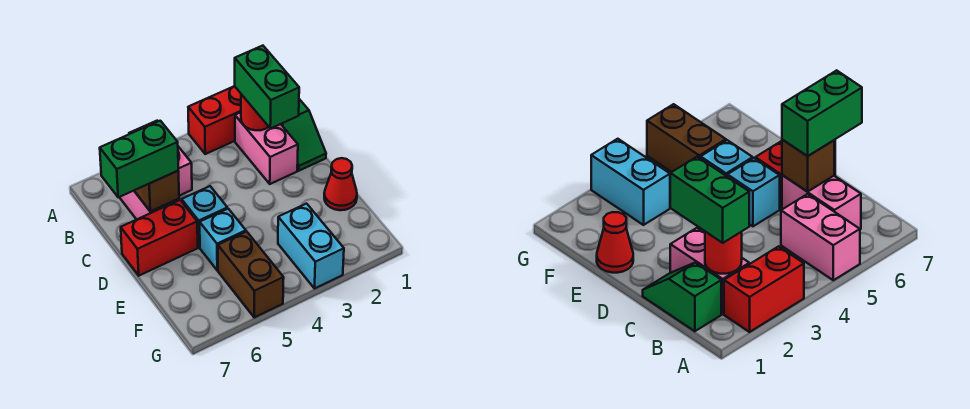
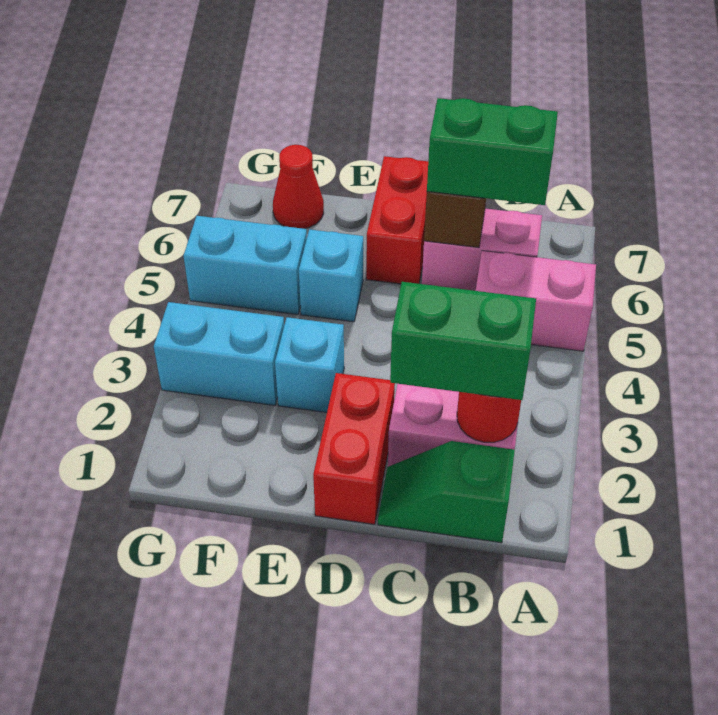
red brick A2:A3 level 1 -> red brick D1:D2 level 1
green brick C6:C7 level 3 -> green brick B6:C6 level 3
cyan brick D5 level 1 -> cyan brick E3 level 1
red cone E1 level 1 -> red cone F7 level 1
brown brick F5:G5 level 1 -> cyan brick F5:G5 level 1

